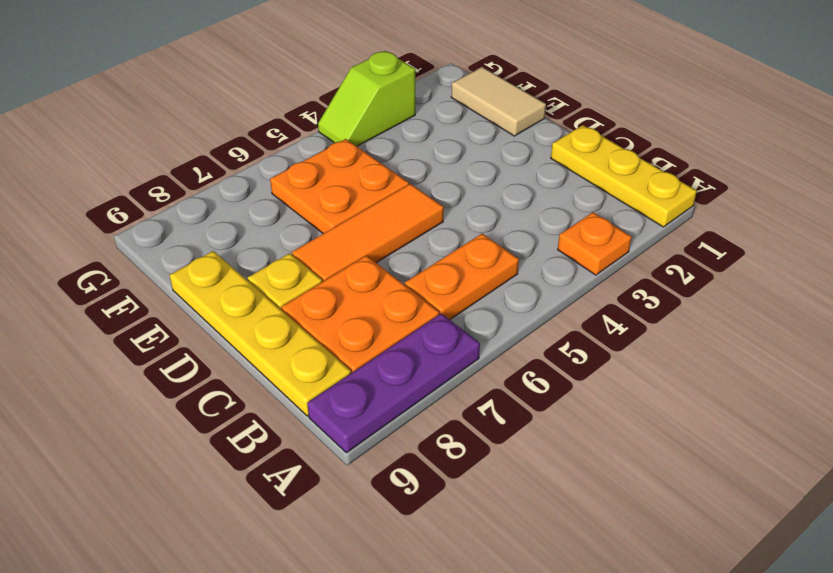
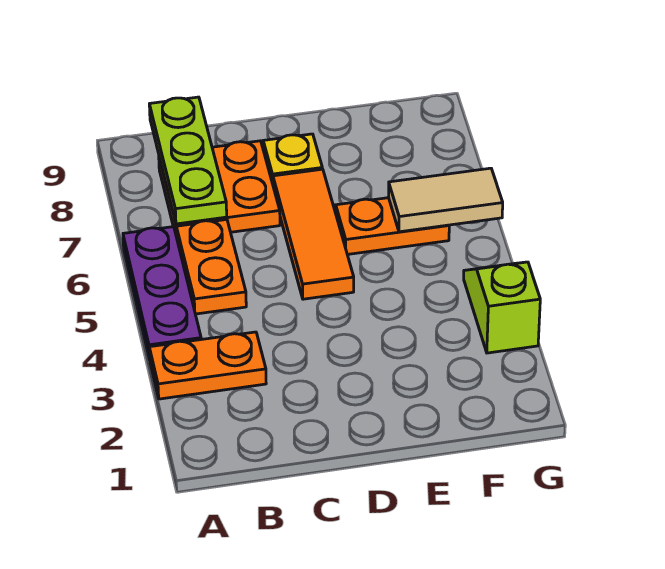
yellow plate A1:C1 level 1 -> none
orange plate A3 level 1 -> orange plate A3:B3 level 1
purple plate A7:A9 level 1 -> purple plate A4:A6 level 1
none -> lime plate B7:B9 level 2
yellow plate B9:E9 level 1 -> none
tan tile E1:F1 level 1 -> tan tile F6:G6 level 2
orange plate E5:F6 level 1 -> orange plate E6:F6 level 1

